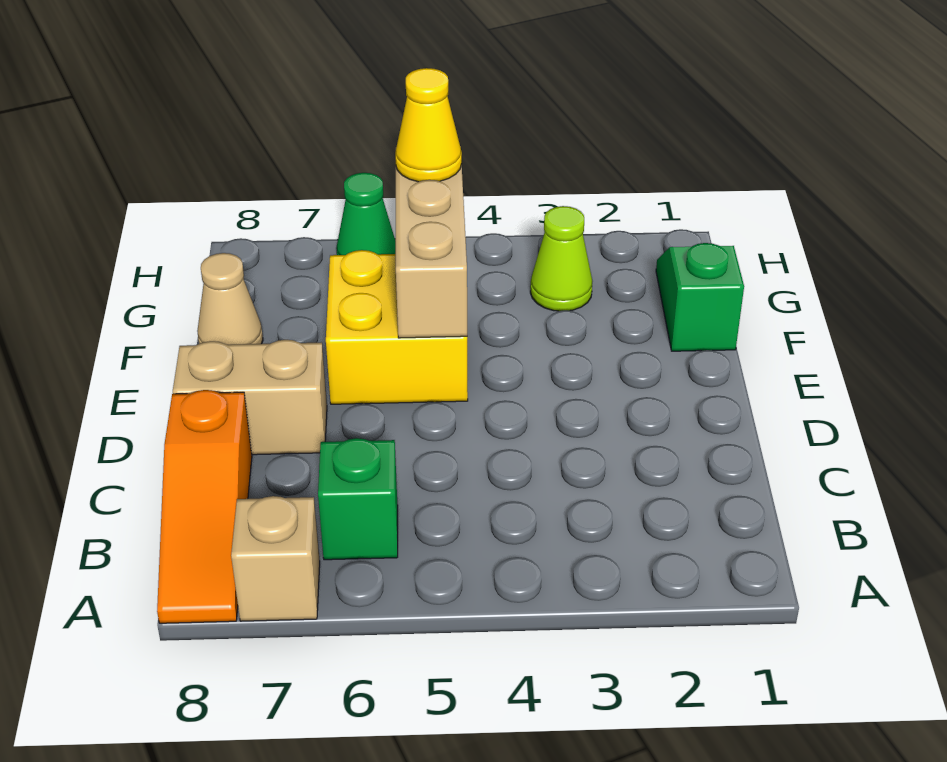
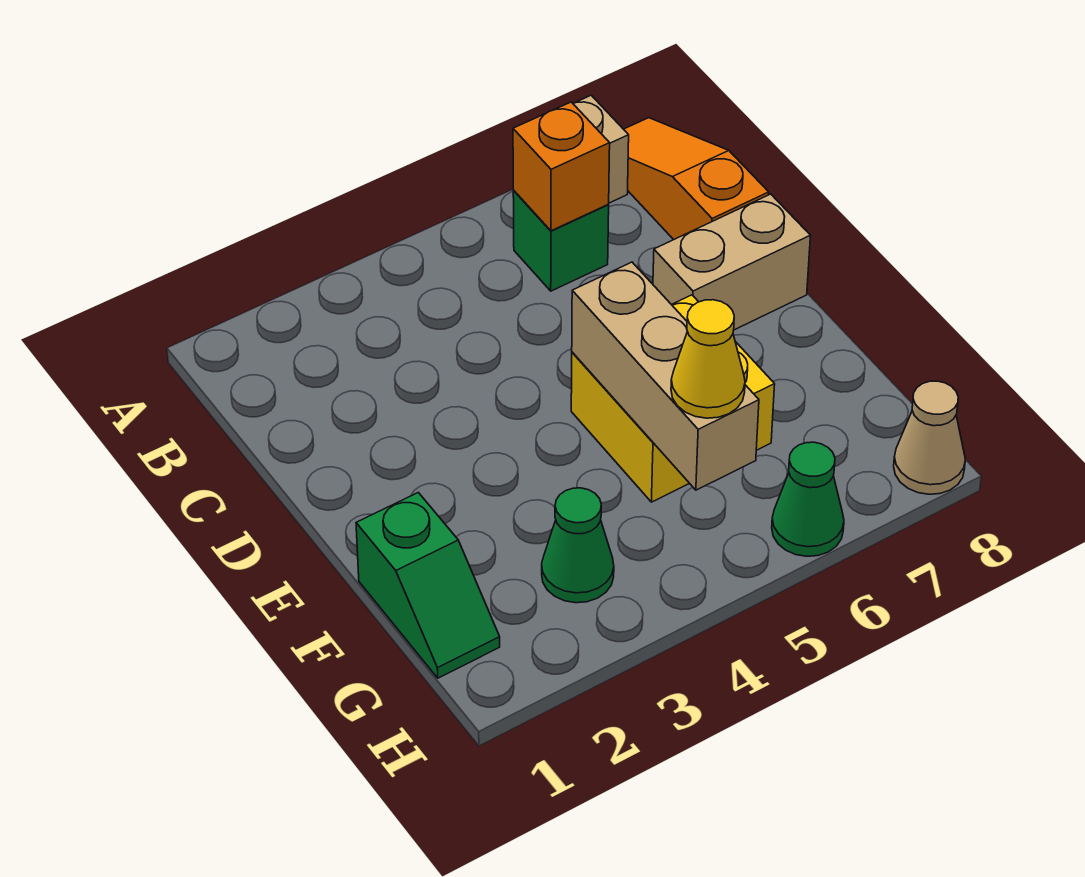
none -> orange brick B6 level 2
tan cone F8 level 1 -> tan cone H8 level 1
lime cone G3 level 1 -> green cone G3 level 1

